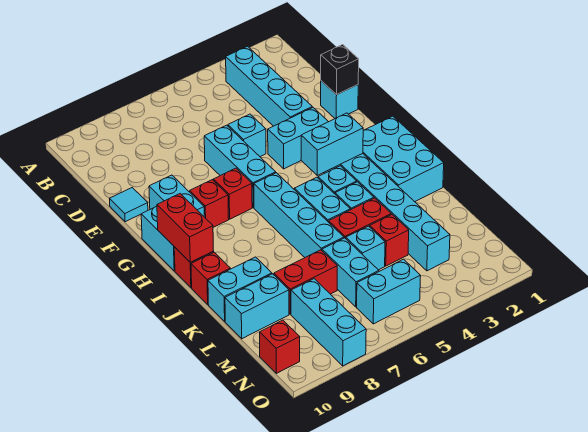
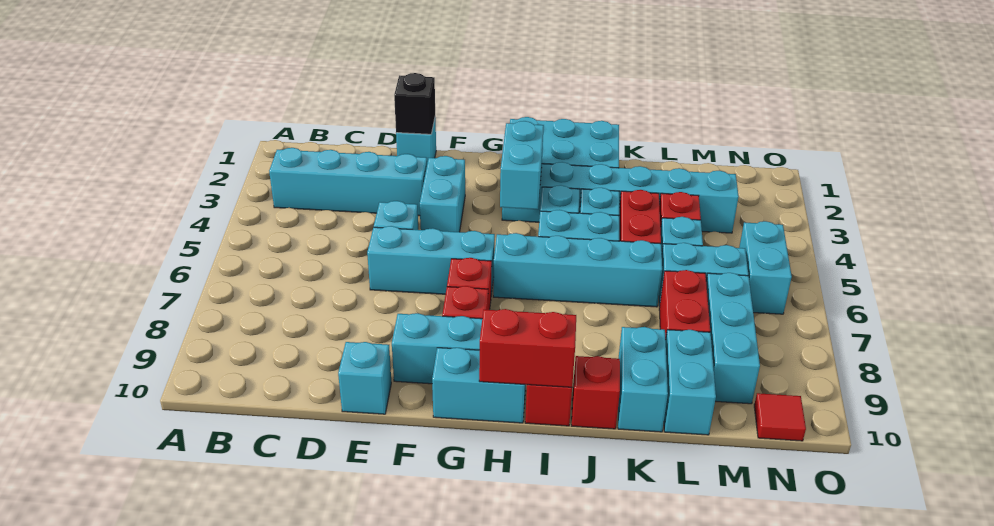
cyan tile E10 level 1 -> cyan brick E10 level 1
cyan brick M8:O8 level 1 -> cyan brick M7:M9 level 1
red brick N10 level 1 -> red tile N10 level 1

